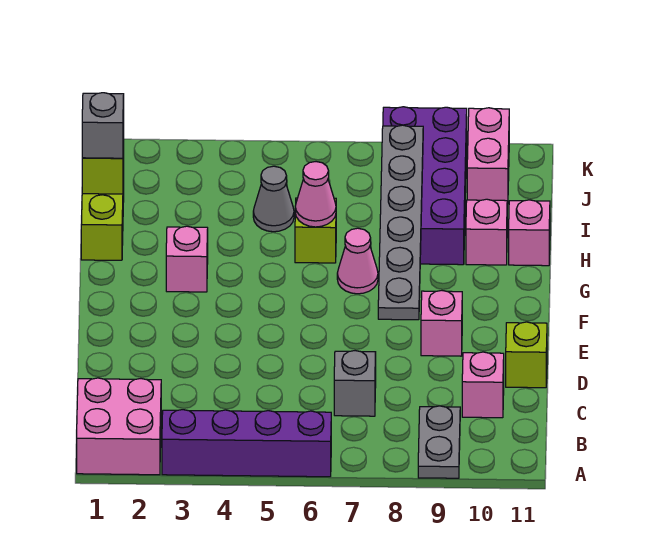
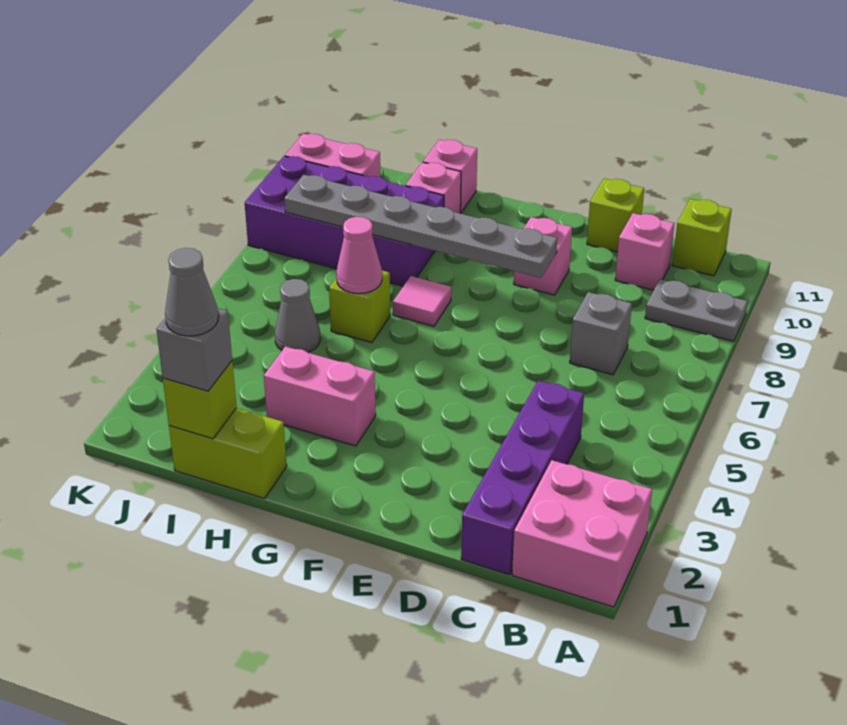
purple brick A3:A6 level 1 -> purple brick C1:C4 level 1
none -> lime brick B11 level 1
pink brick G3 level 1 -> pink brick G3:H3 level 1
pink cone G7 level 1 -> pink tile G7 level 1
none -> grey cone I1 level 4

